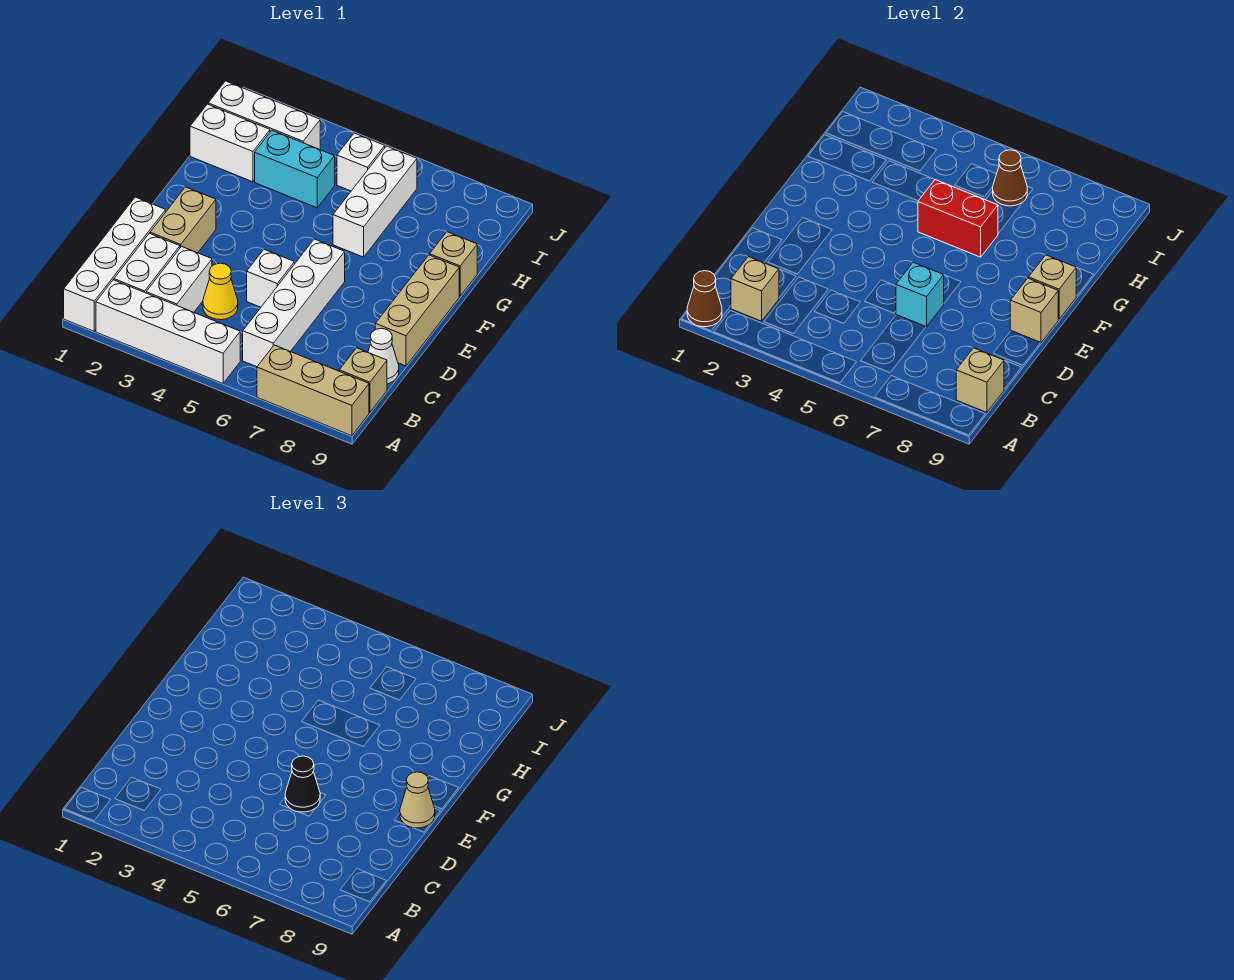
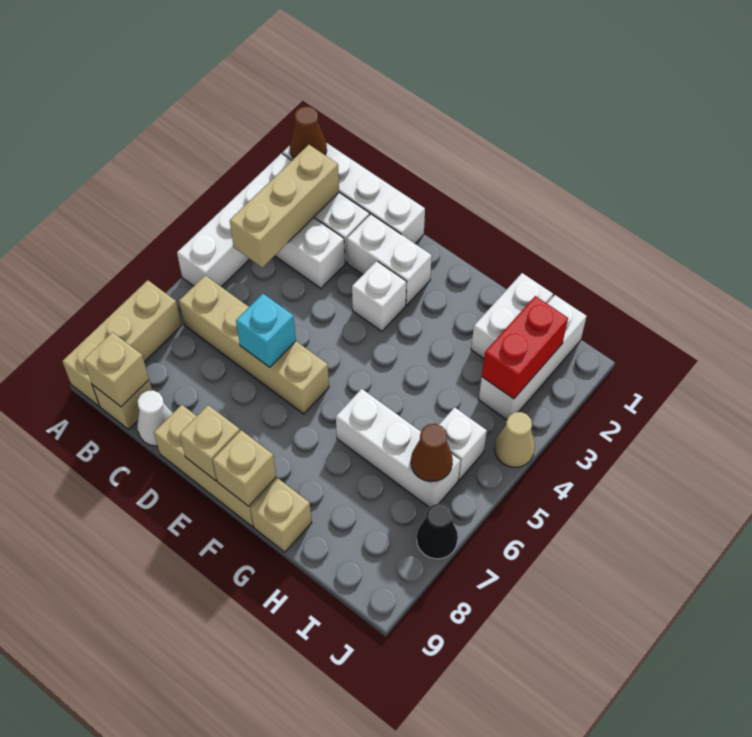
tan brick B2 level 2 -> tan brick B2:B4 level 2
white brick B6:E6 level 1 -> tan brick B6:E6 level 1
yellow cone C4 level 1 -> none
tan brick D2:E2 level 1 -> white brick D2:E2 level 1
white brick D5 level 1 -> white brick E3 level 1
black cone D6 level 3 -> black cone J7 level 1
tan cone E9 level 3 -> tan cone J4 level 1
red brick G5:G6 level 2 -> red brick I2:I3 level 2
cyan brick H3:H4 level 1 -> none

